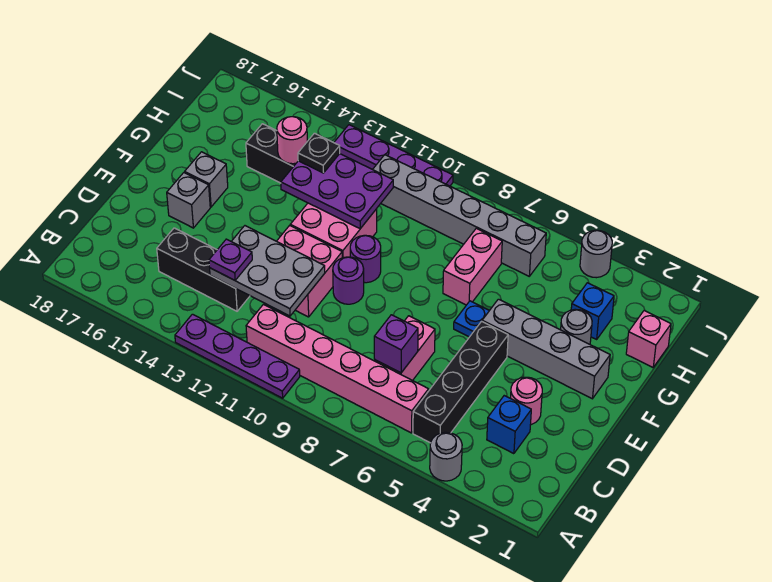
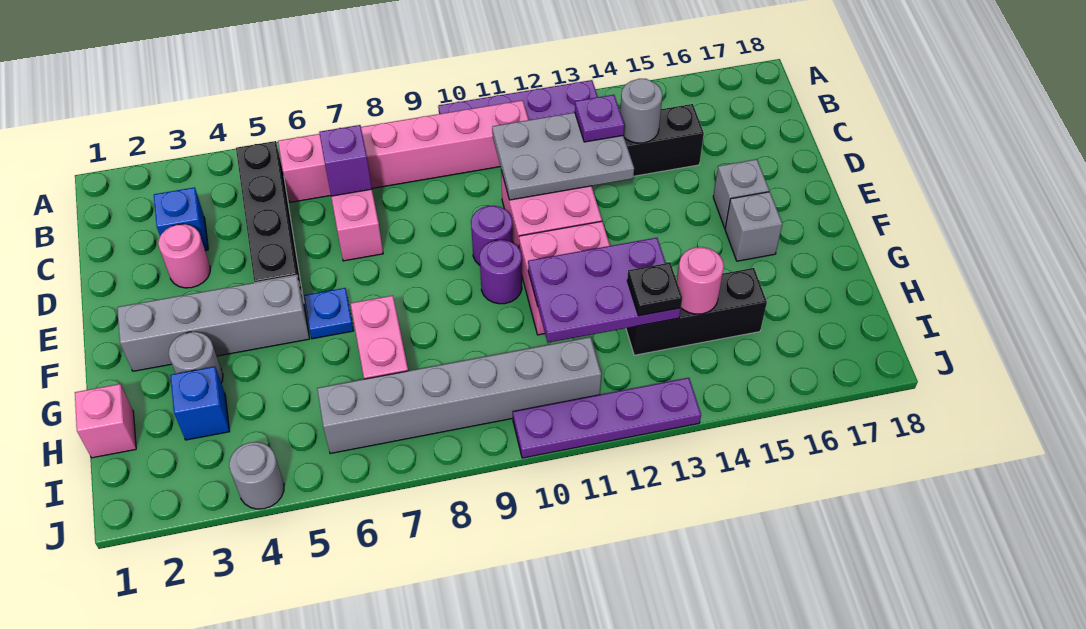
grey round brick A4 level 1 -> grey round brick C14 level 2

